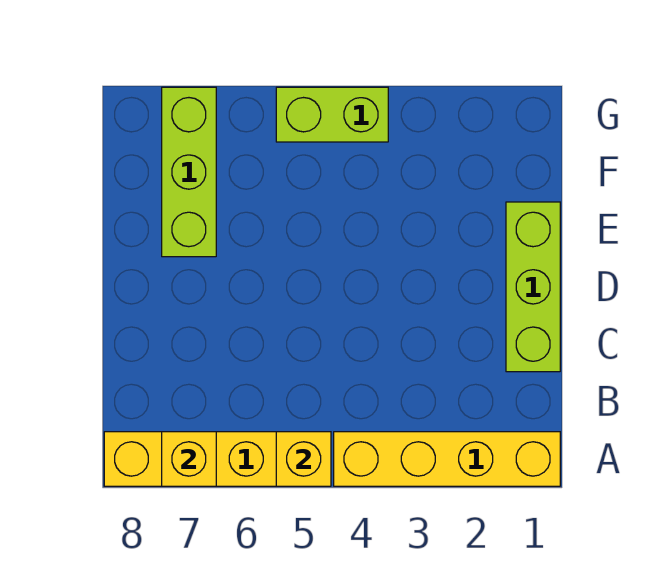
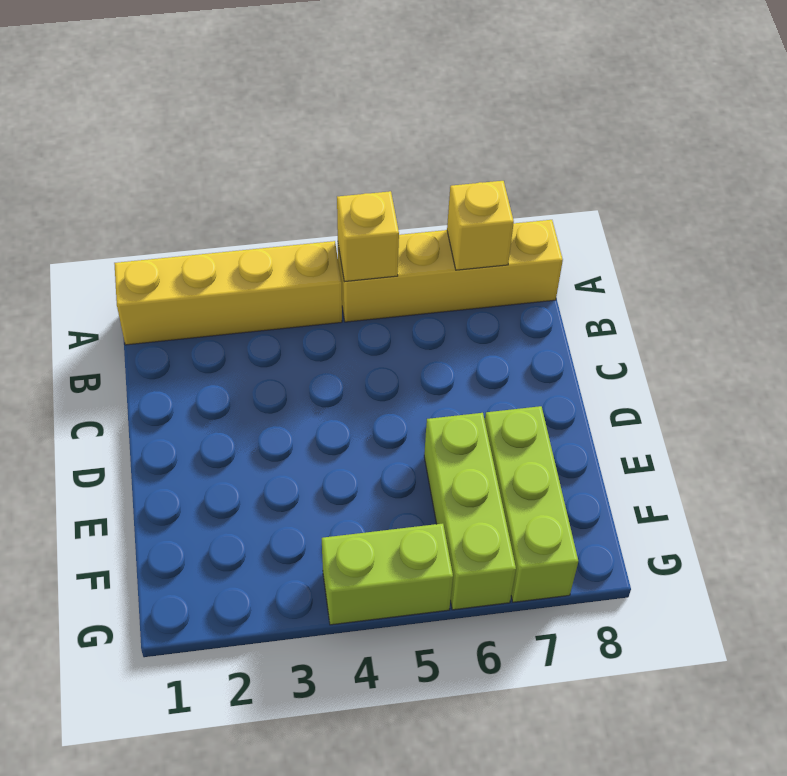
lime brick C1:E1 level 1 -> lime brick E6:G6 level 1

